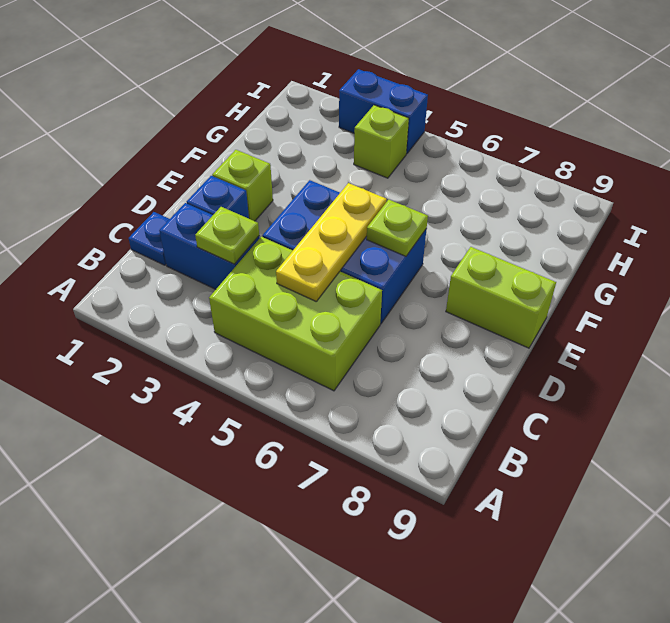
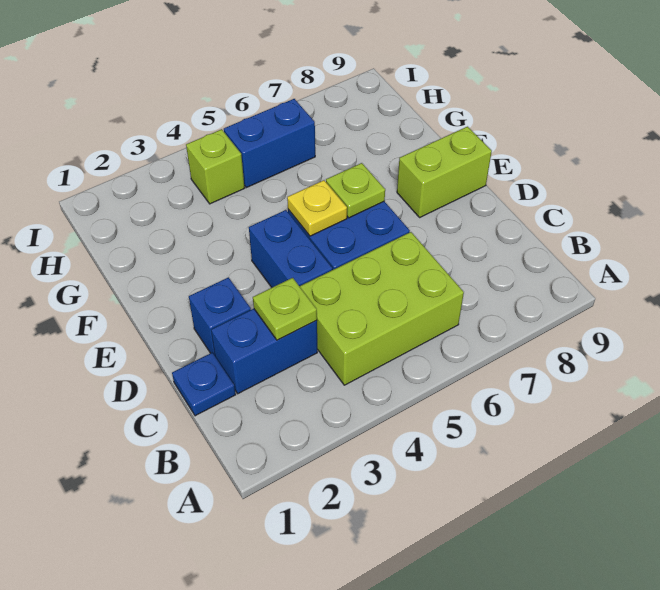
yellow plate C5:E5 level 2 -> yellow plate E5 level 2
lime brick E2 level 1 -> none
blue brick I3:I4 level 1 -> blue brick H5:H6 level 1

